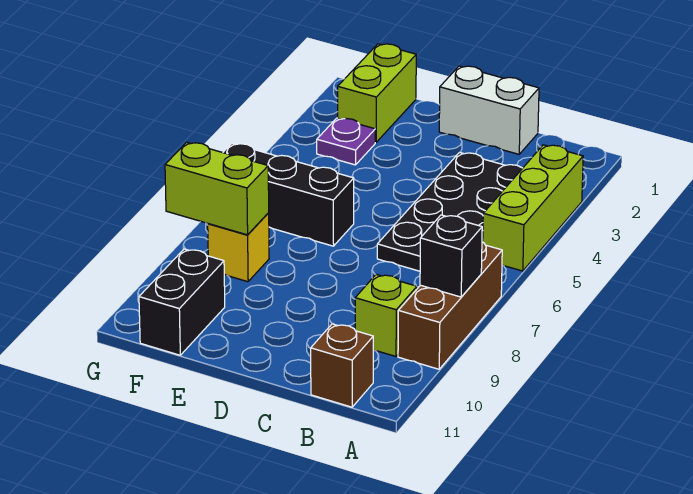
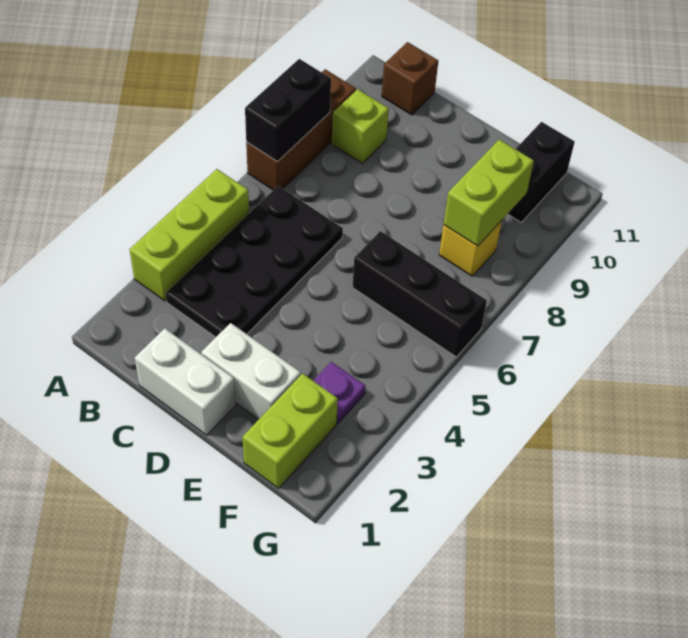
black brick A8 level 2 -> black brick A7:A8 level 2
none -> white brick D2:E2 level 1
lime brick F8:G8 level 2 -> lime brick F8:F9 level 2

